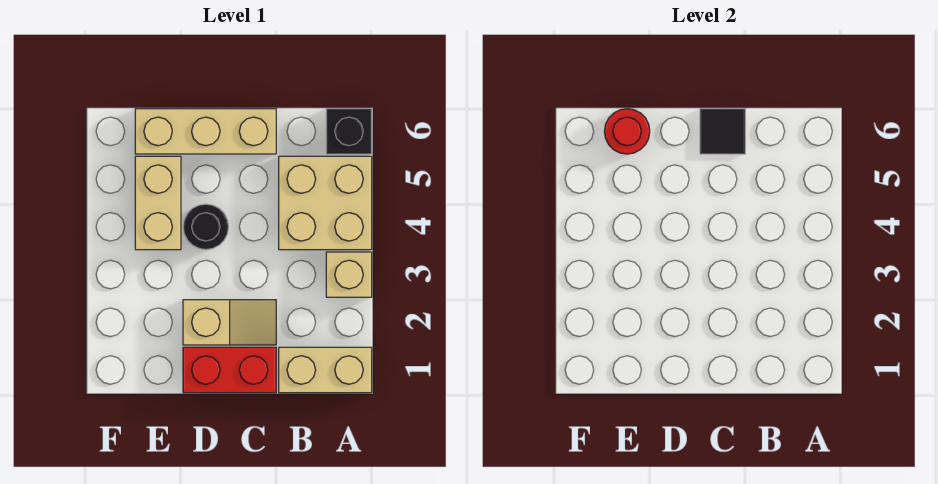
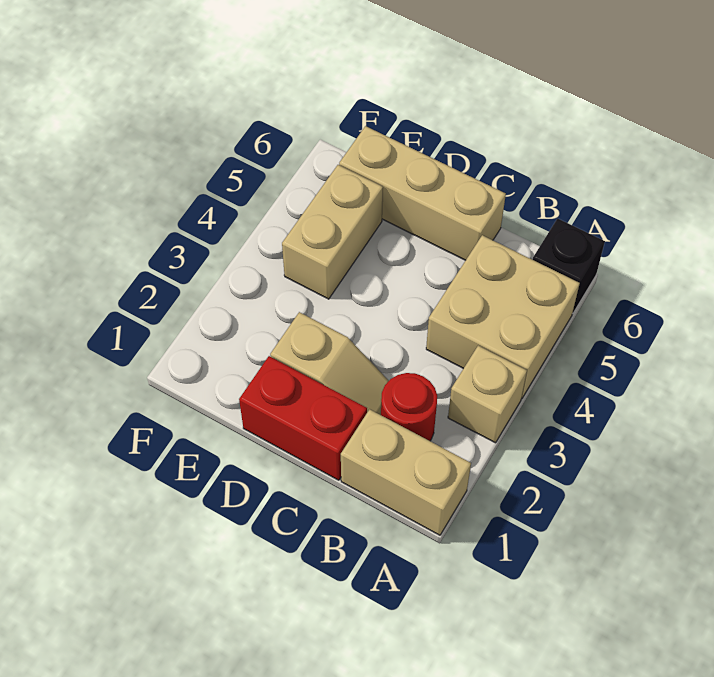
black tile C6 level 2 -> none
black round brick D4 level 1 -> none
red round brick E6 level 2 -> red round brick B2 level 1

